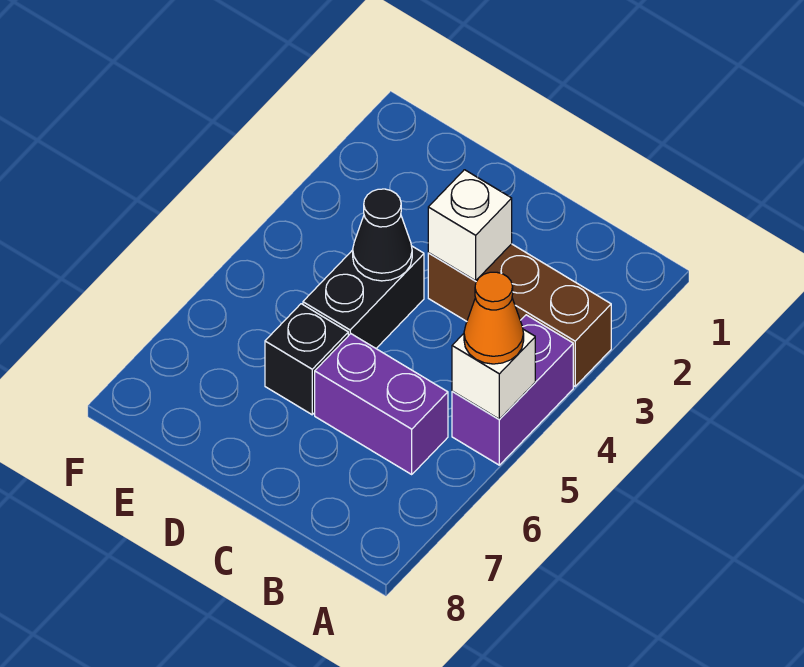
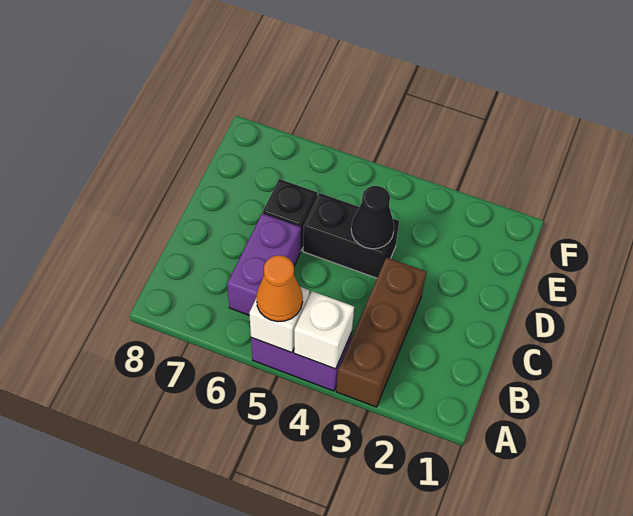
white brick C3 level 2 -> white brick A4 level 2

